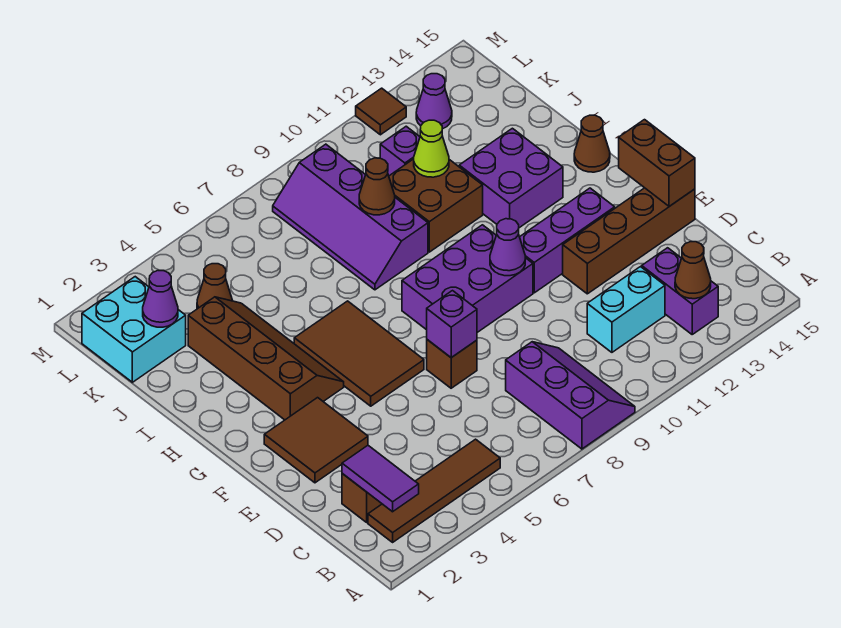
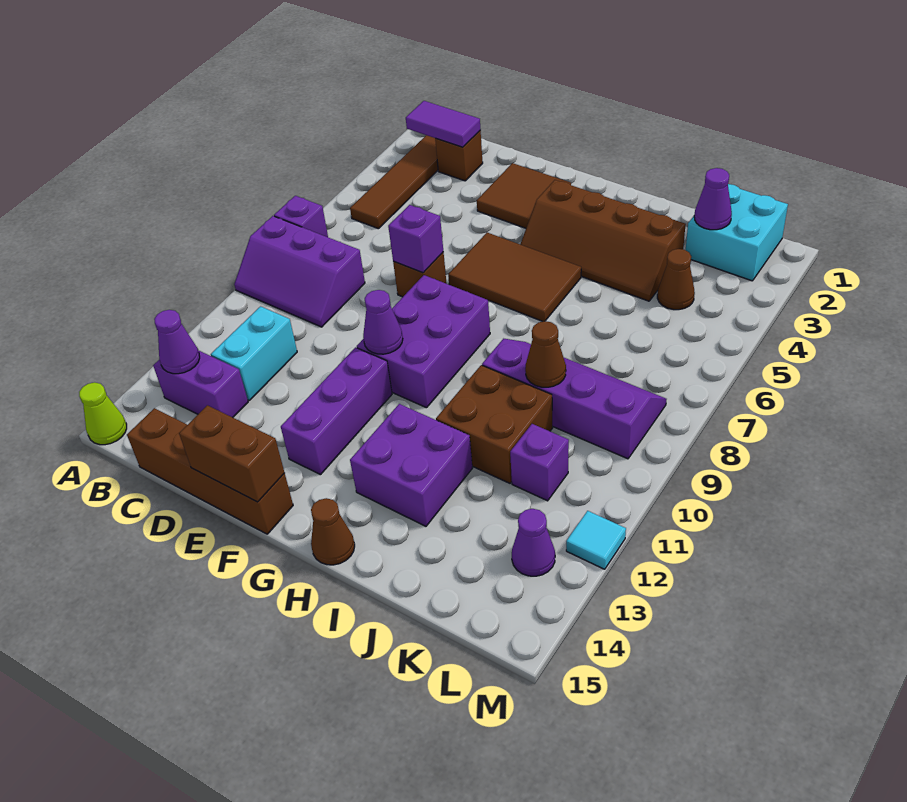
none -> purple brick A7 level 1
brown cone B13 level 2 -> purple cone B13 level 2
brown brick E12:E15 level 1 -> brown brick C15:F15 level 1
lime cone J11 level 2 -> lime cone A15 level 1
brown tile M12 level 1 -> cyan tile M12 level 1

